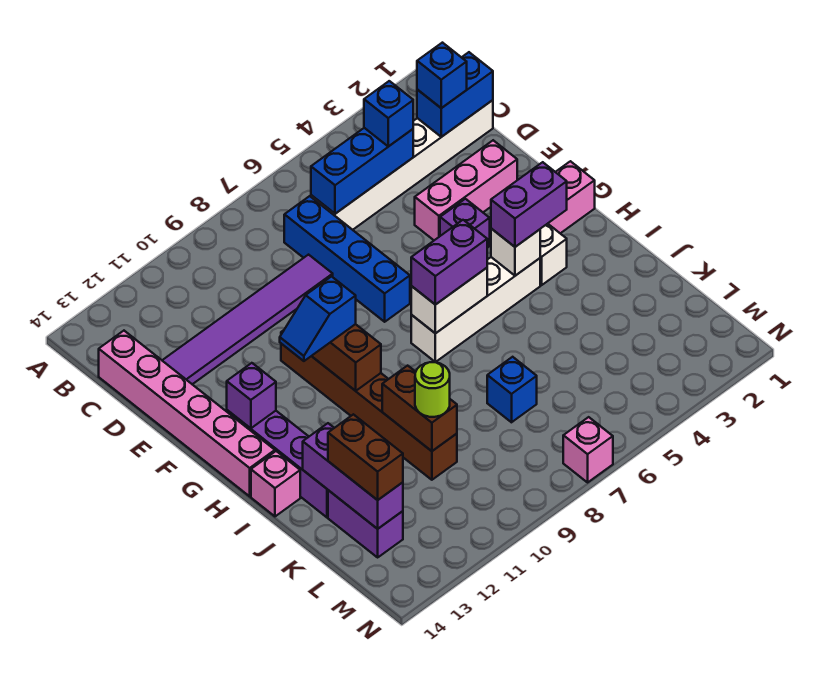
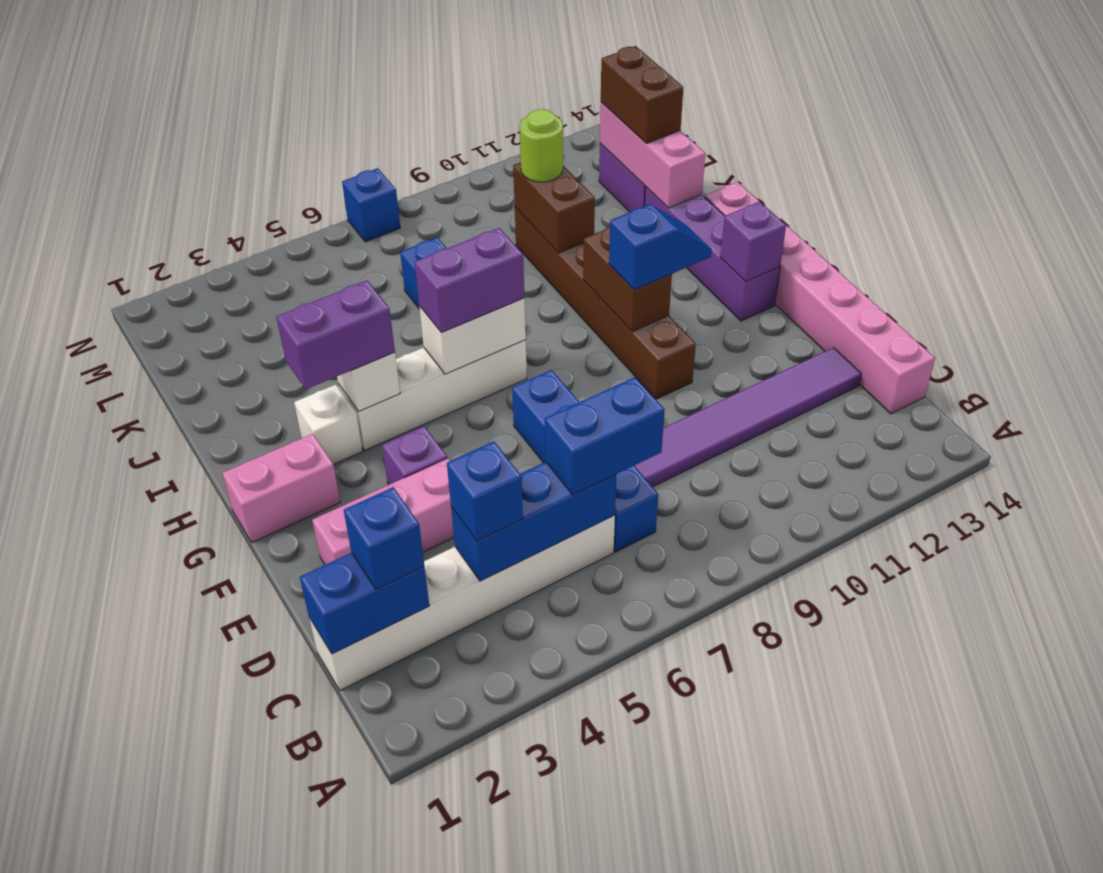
none -> blue brick C6:C7 level 3
purple brick J13:L13 level 2 -> pink brick J13:L13 level 2
pink brick N7 level 1 -> blue brick N7 level 1

